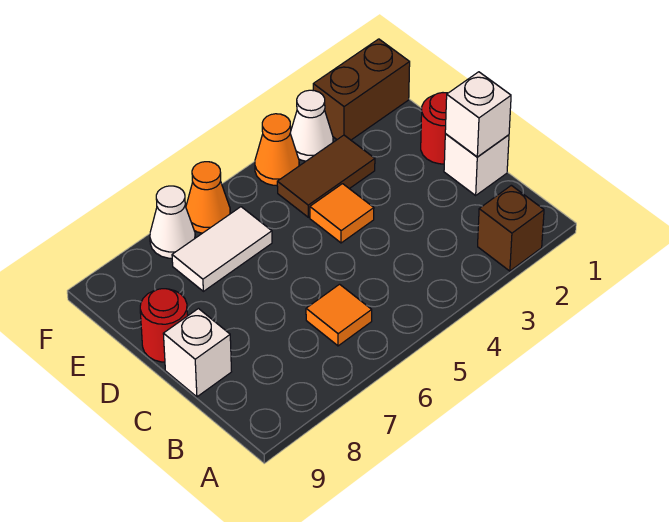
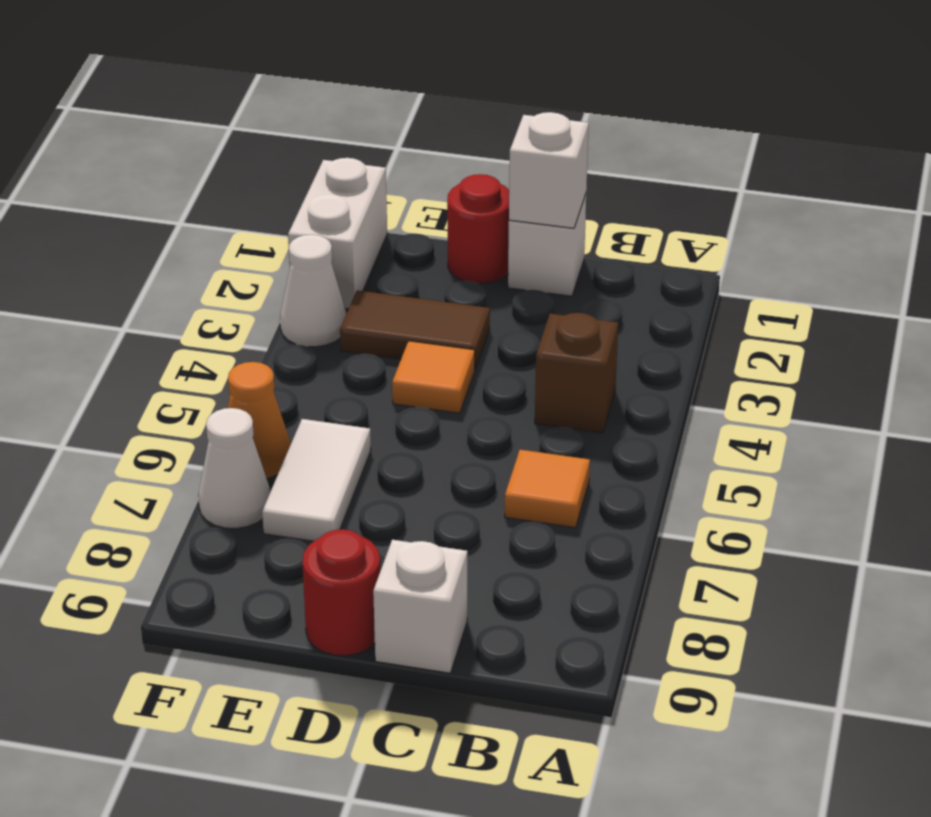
brown brick A2 level 1 -> brown brick B4 level 1
brown tile E3:E4 level 1 -> brown tile D3:E3 level 1
brown brick F1:F2 level 1 -> white brick F1:F2 level 1
orange cone F4 level 1 -> none

